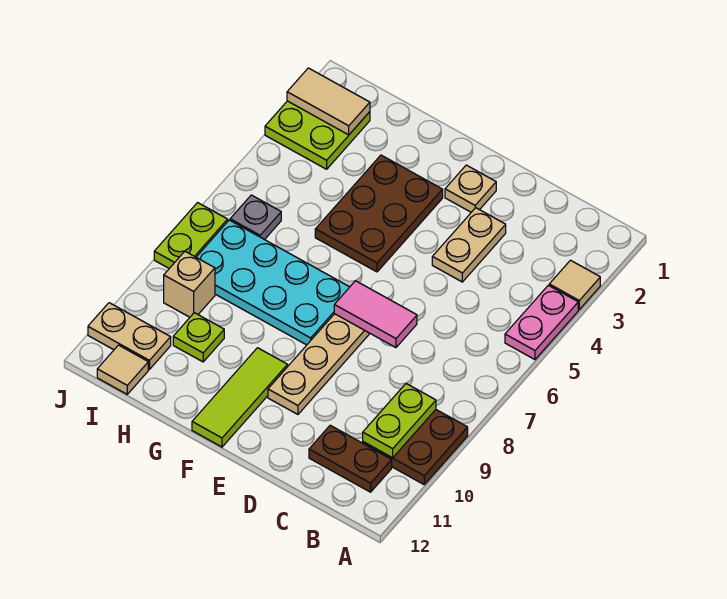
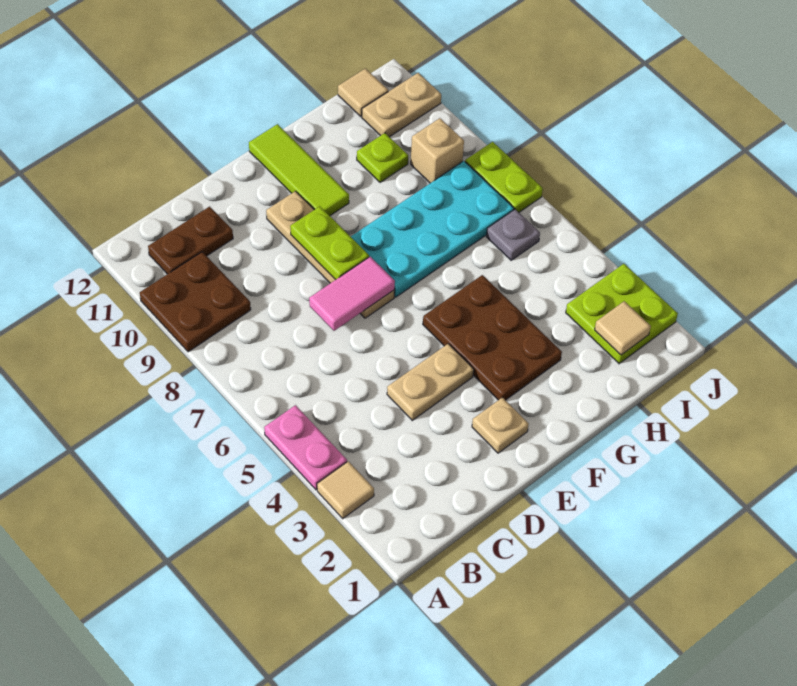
lime plate B9:B10 level 2 -> lime plate E8:E9 level 2
tan plate D3:D4 level 1 -> tan plate D4:E4 level 1
tan tile I2:J2 level 2 -> tan tile I2 level 2

